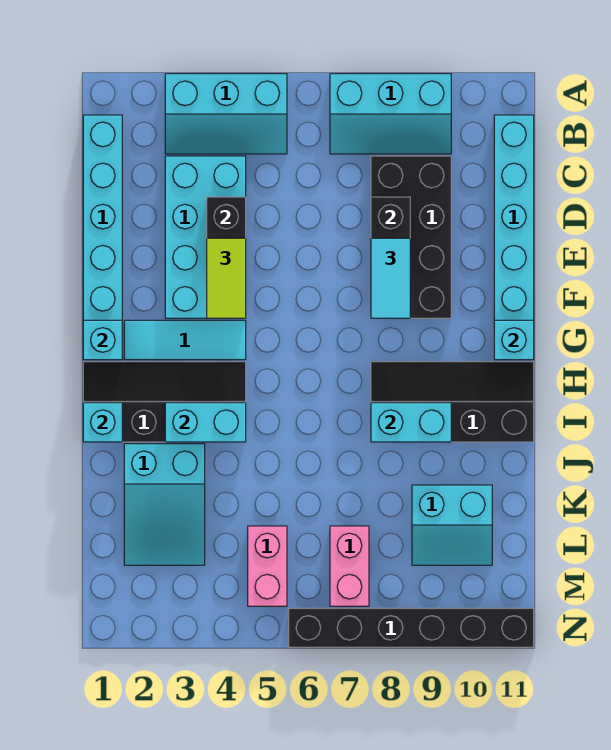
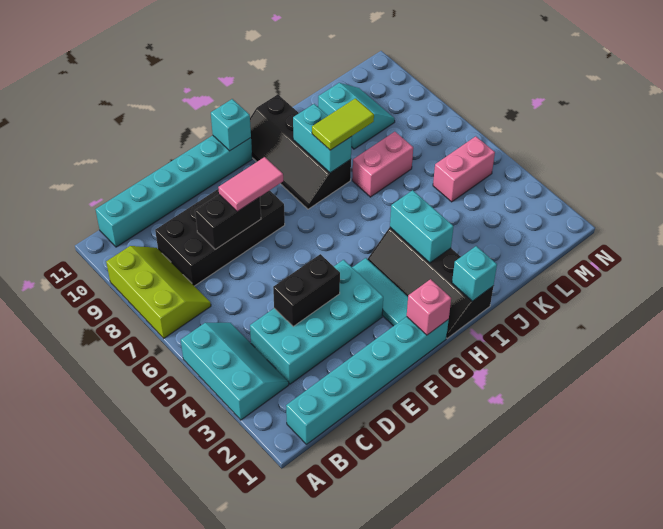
cyan slope A7:B9 level 1 top A -> lime slope A7:B9 level 1 top A
lime tile E4:F4 level 3 -> lime tile I8:J8 level 3
cyan tile E8:F8 level 3 -> pink tile E8:F8 level 3
cyan brick G1 level 2 -> pink brick G1 level 2
cyan slope J2:L3 level 1 top J -> none
pink brick L7:M7 level 1 -> pink brick J7:K7 level 1
black brick N6:N11 level 1 -> none

